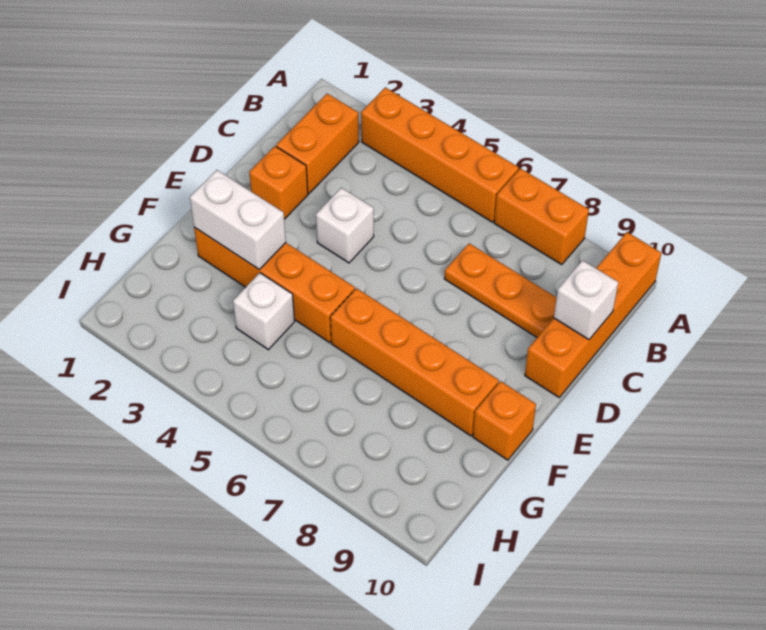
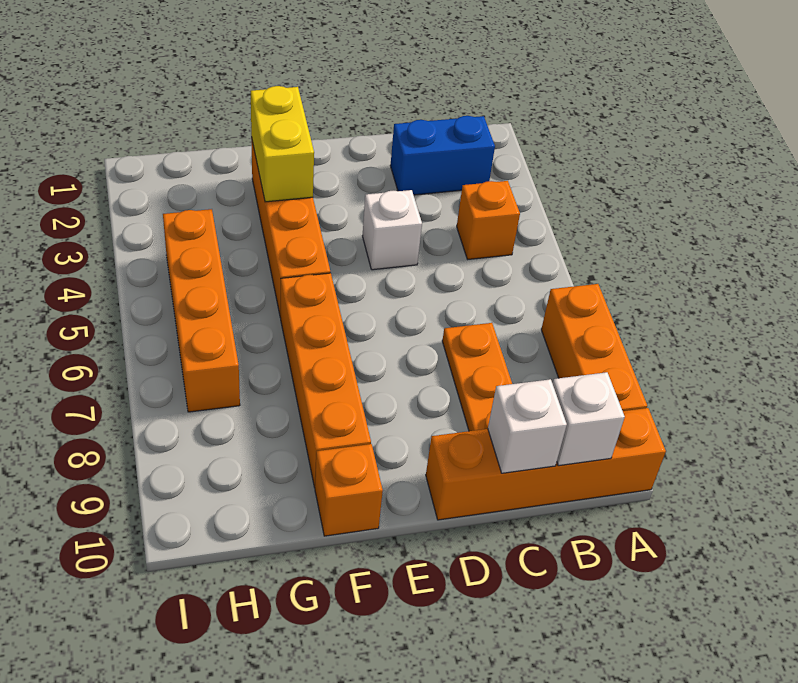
orange brick A3:A6 level 1 -> orange brick H4:H7 level 1
orange brick A7:A8 level 1 -> orange brick A7:A9 level 1
orange brick B2:C2 level 1 -> blue brick B2:C2 level 1
orange brick D2 level 1 -> orange brick B4 level 1
white brick F2:F3 level 2 -> yellow brick F2:F3 level 2
white brick G4 level 1 -> white brick B10 level 2

